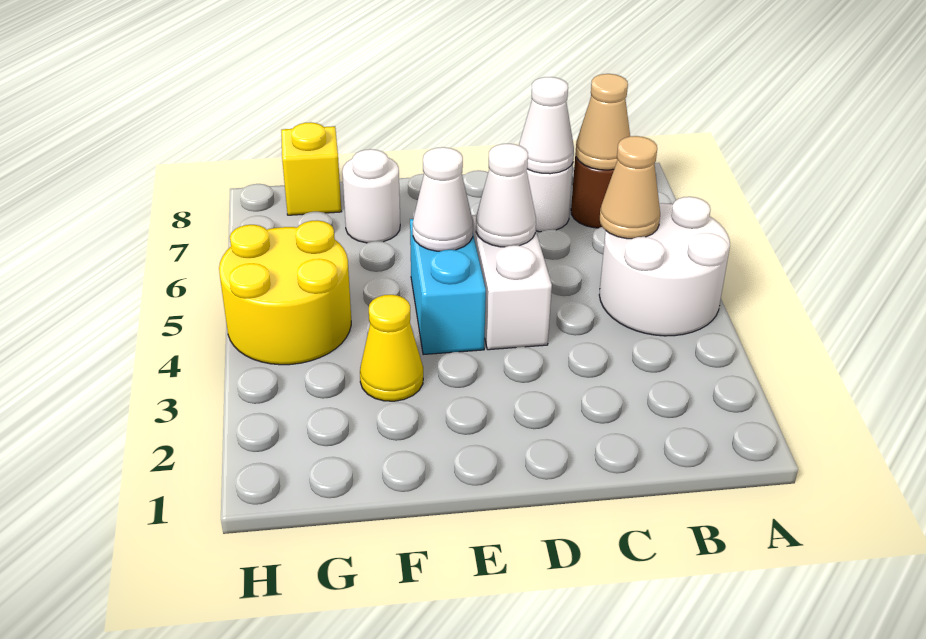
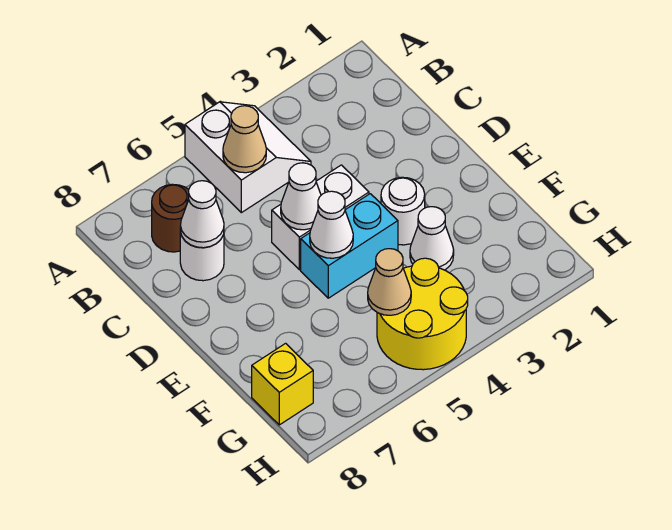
white round brick A4:B5 level 1 -> white slope A4:B5 level 1 top 5
tan cone B7 level 2 -> tan cone G5 level 2
yellow cone F3 level 1 -> white cone F3 level 1
white round brick F7 level 1 -> white round brick E3 level 1

